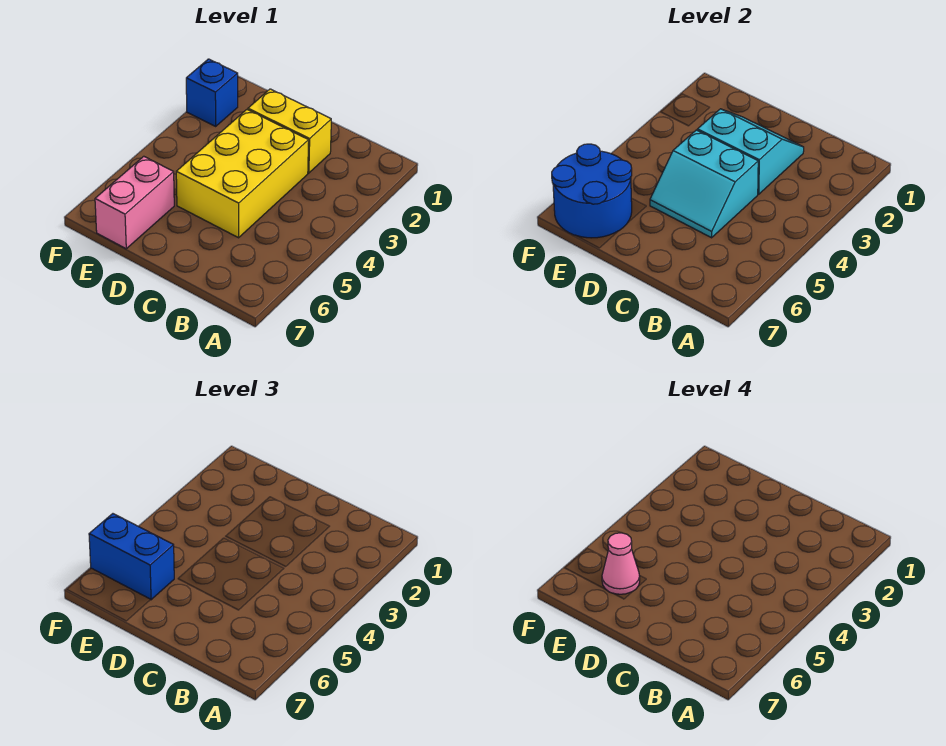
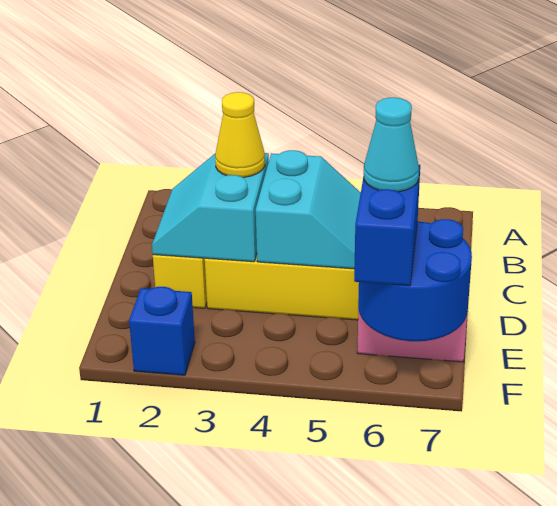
none -> yellow cone C3 level 3
pink cone E6 level 4 -> cyan cone E6 level 4

